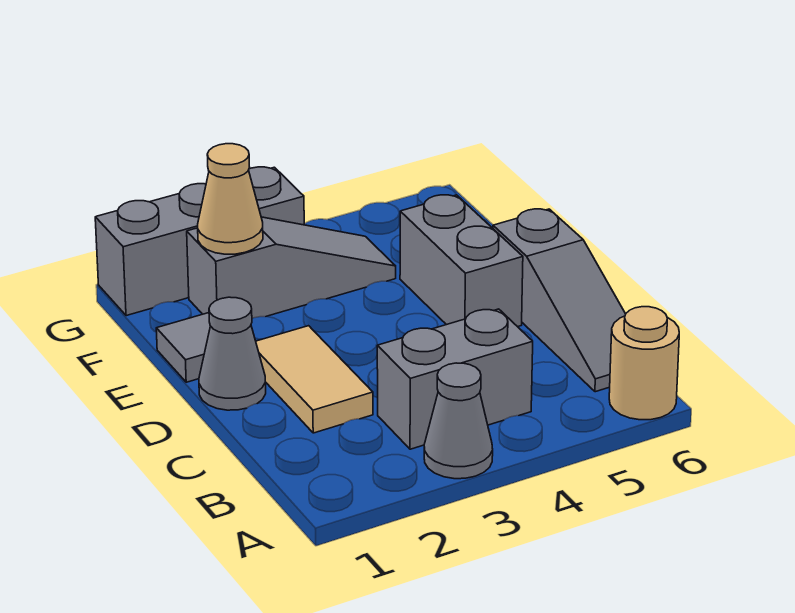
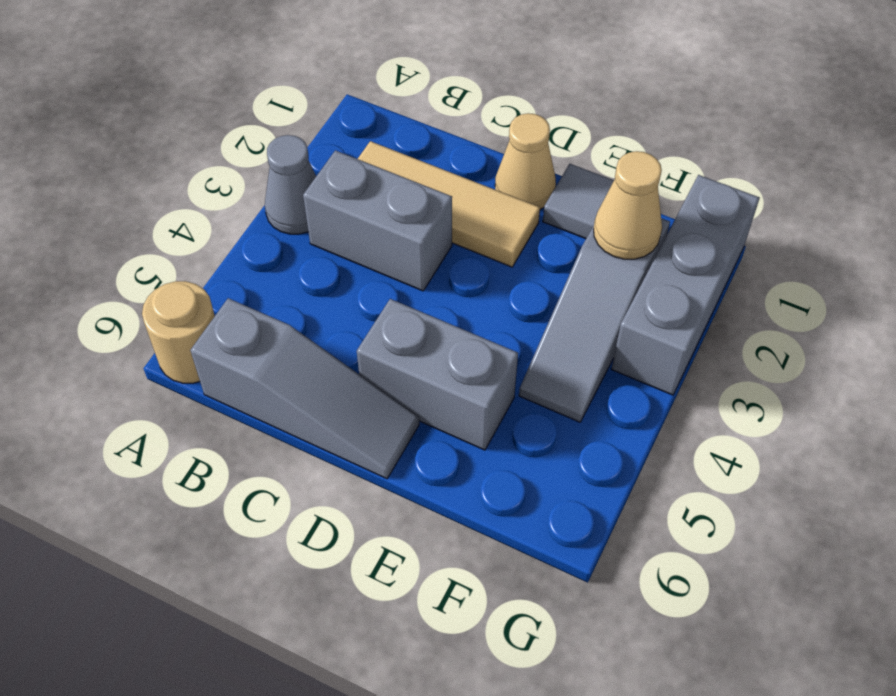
grey brick B3:B4 level 1 -> grey brick B3:C3 level 1
grey slope B6:D6 level 1 top D -> grey slope B6:D6 level 1 top B
tan tile C2:D2 level 1 -> tan tile B2:D2 level 1
grey cone D1 level 1 -> tan cone D1 level 1

